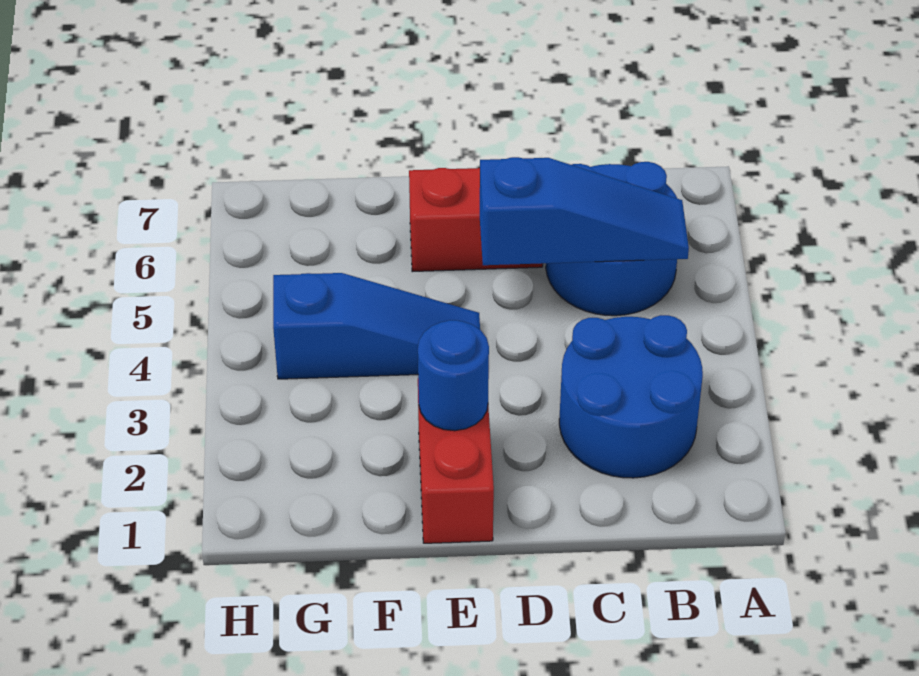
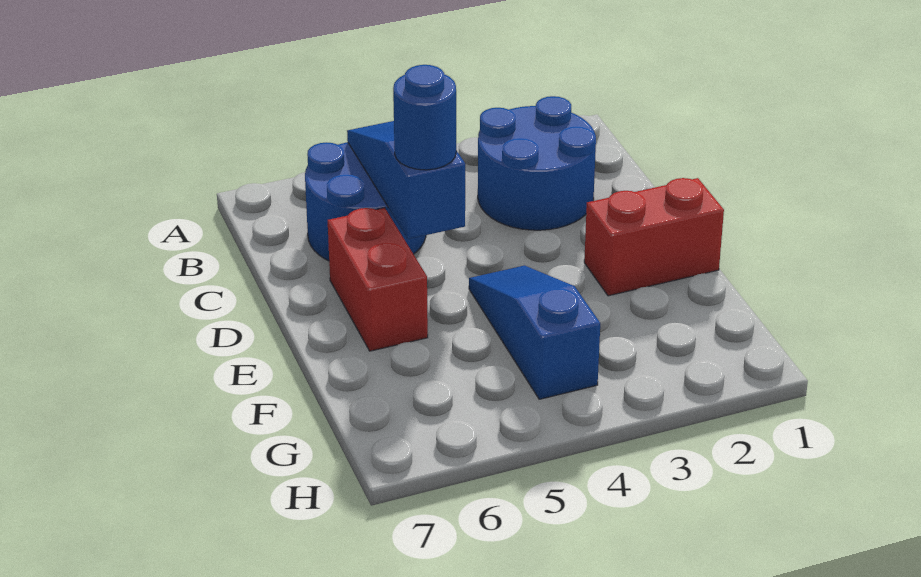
blue round brick E2 level 2 -> blue round brick D5 level 3

